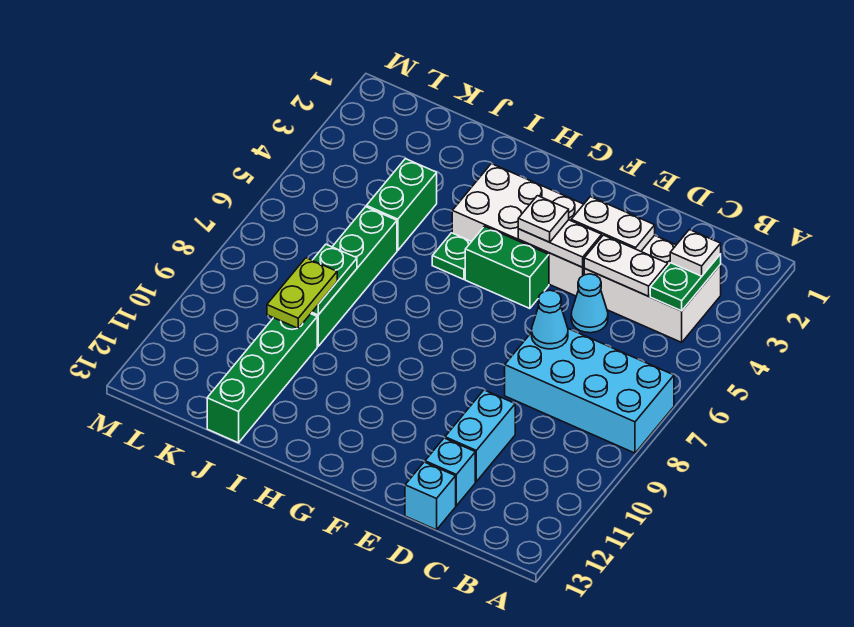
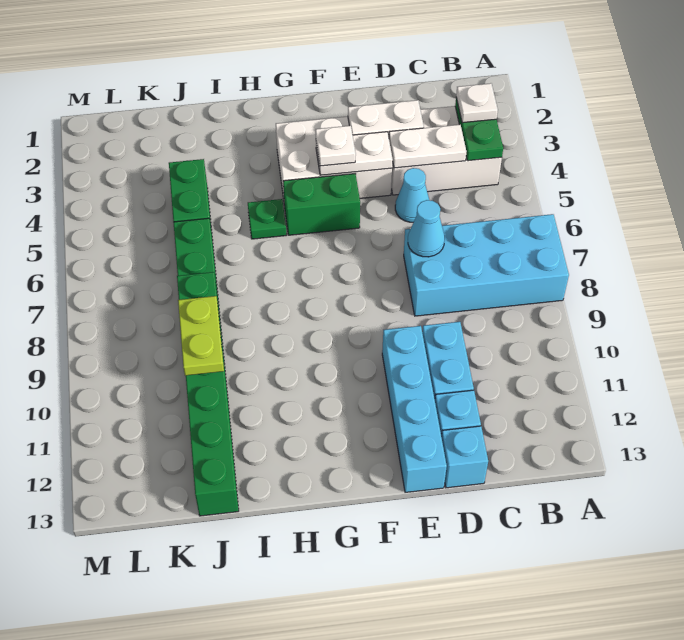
white brick E3:H4 level 1 -> white brick E3:G4 level 1
none -> cyan brick E10:E13 level 1

